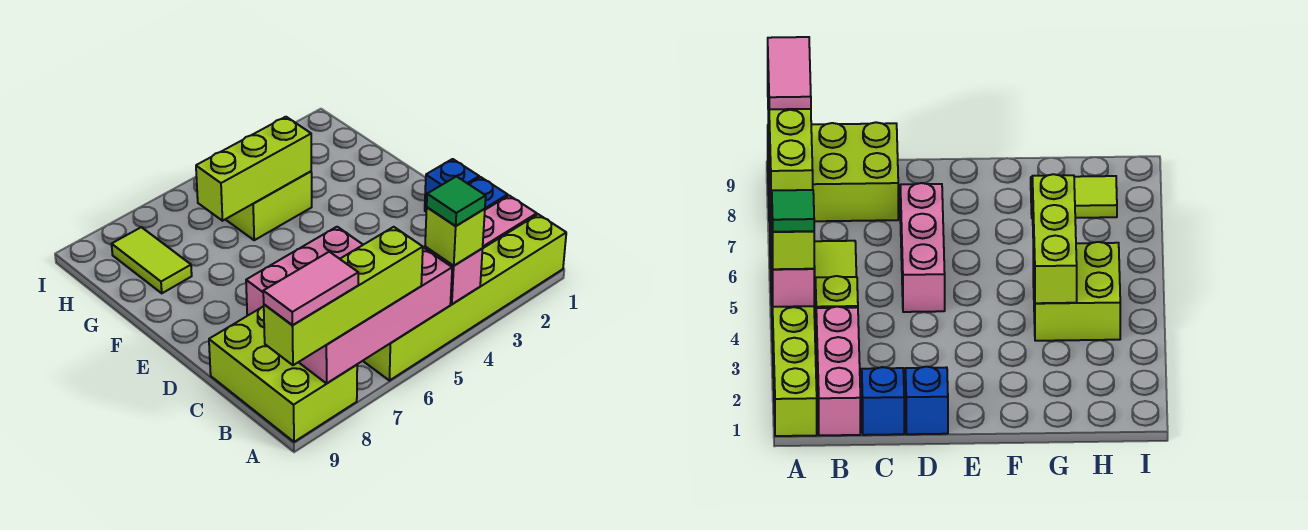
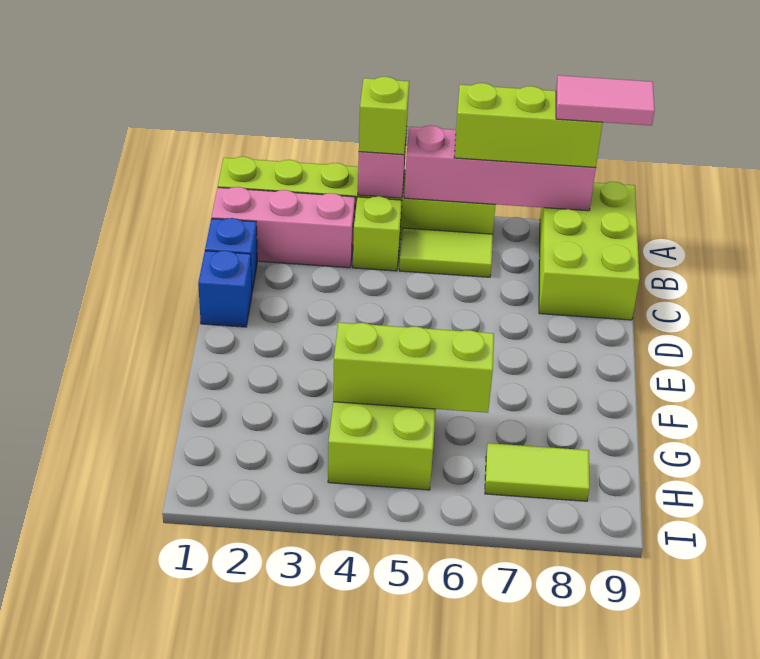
green tile A4 level 4 -> none
lime brick A6:A9 level 3 -> lime brick A6:A8 level 3
pink brick D5:D7 level 1 -> none
lime tile G8:H8 level 1 -> lime tile H7:H8 level 1

